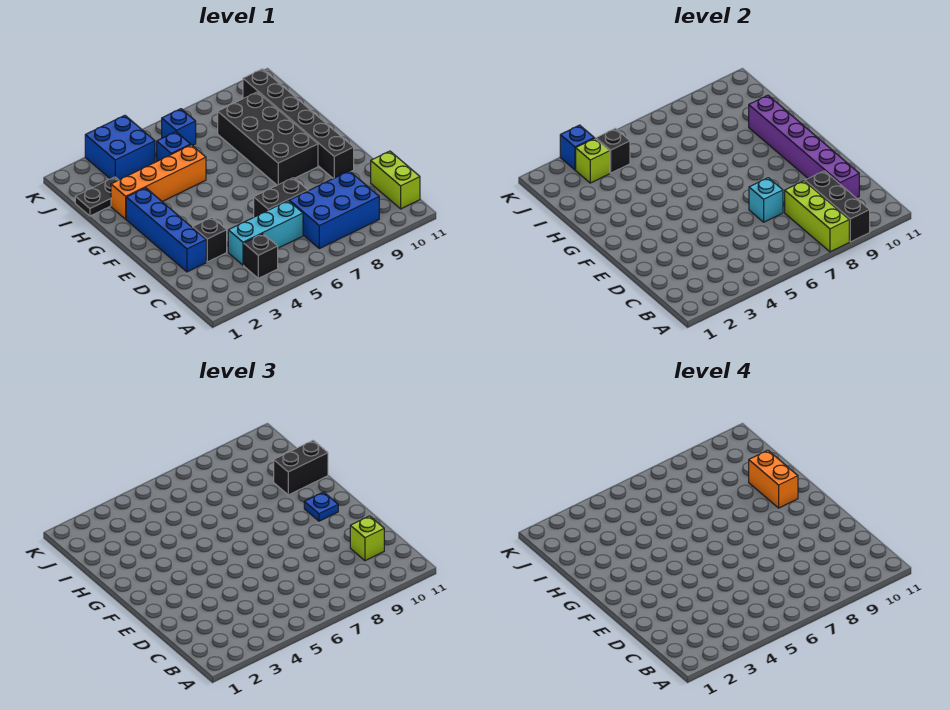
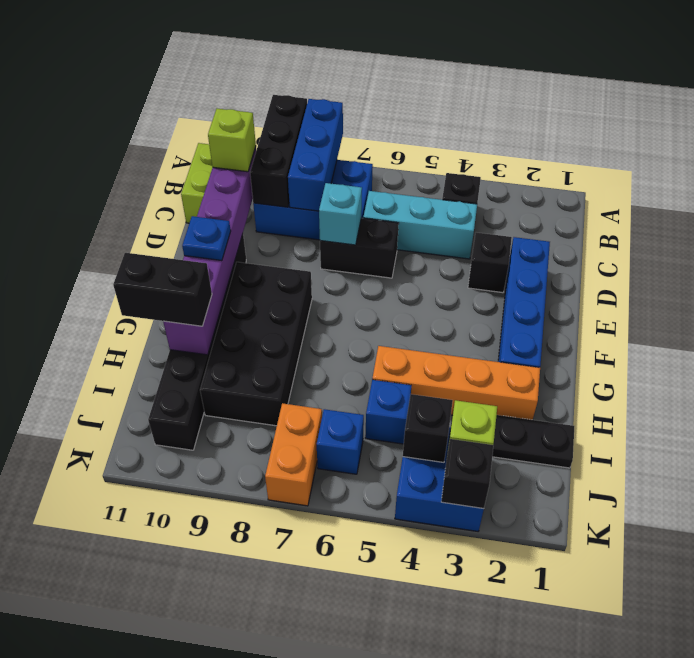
lime brick A8:C8 level 2 -> blue brick A8:C8 level 2
orange brick G10:H10 level 4 -> orange brick J7:K7 level 1
blue brick K3 level 2 -> black brick K3 level 2

